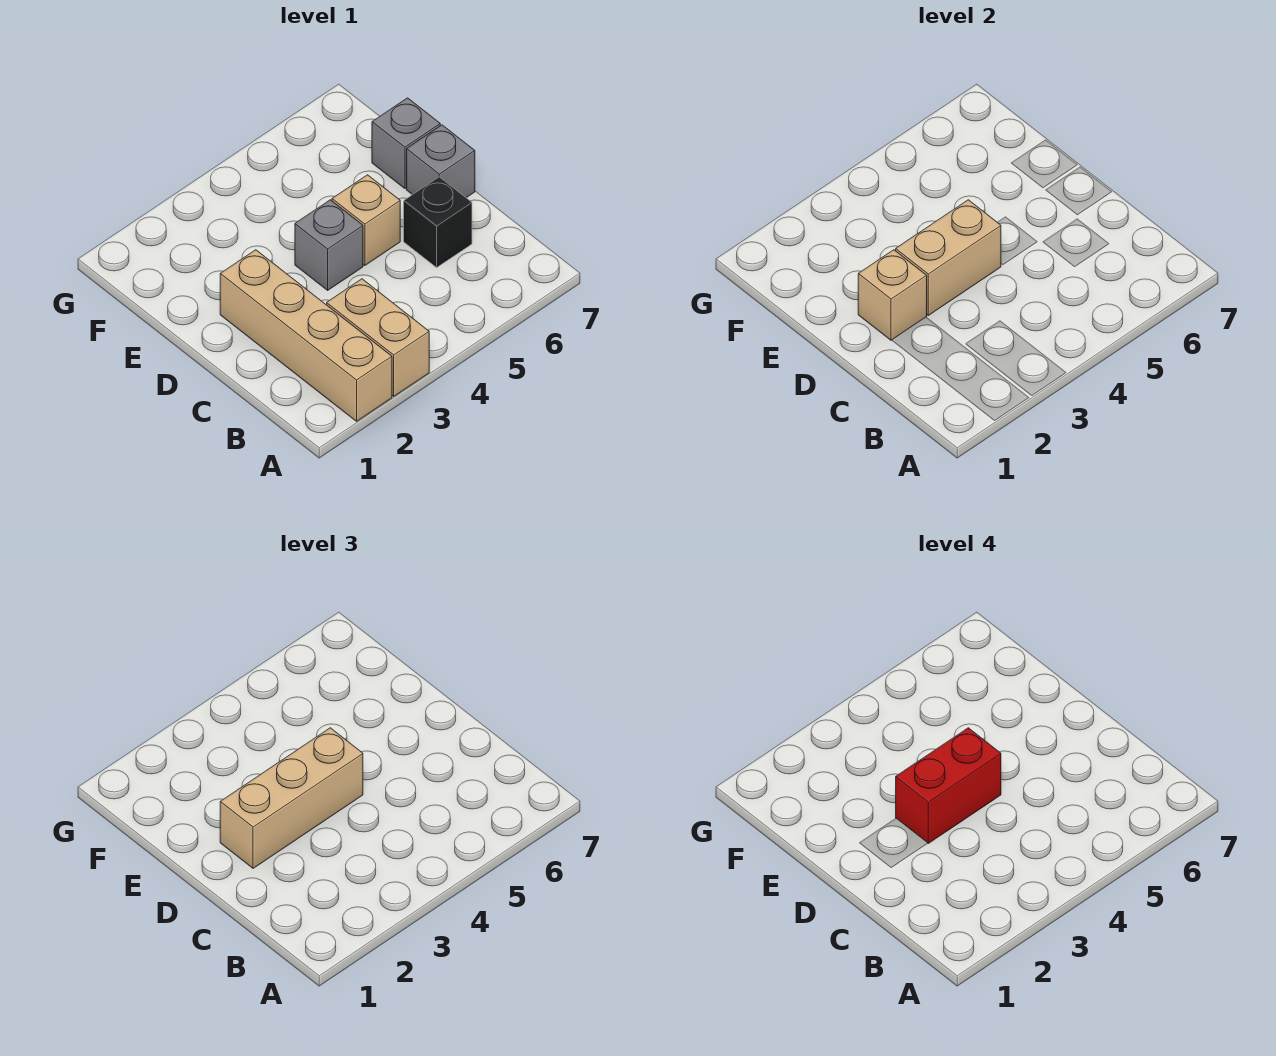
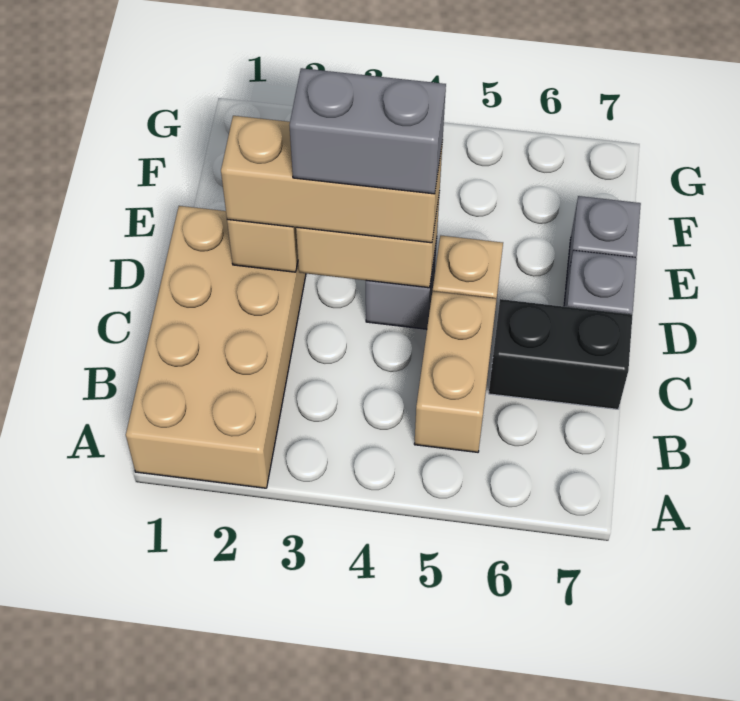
tan brick A2:D2 level 1 -> tan brick A1:D2 level 1
tan brick A3:B3 level 1 -> tan brick B5:C5 level 1
black brick C6 level 1 -> black brick C6:C7 level 1
red brick D3:D4 level 4 -> grey brick D3:D4 level 4

